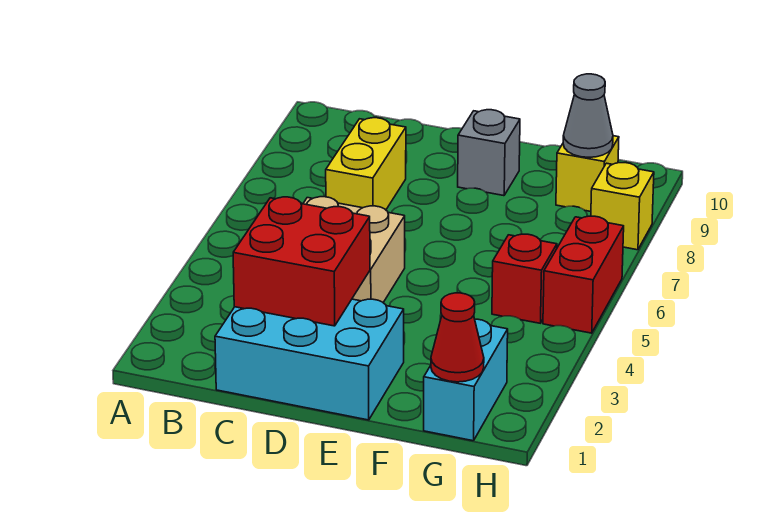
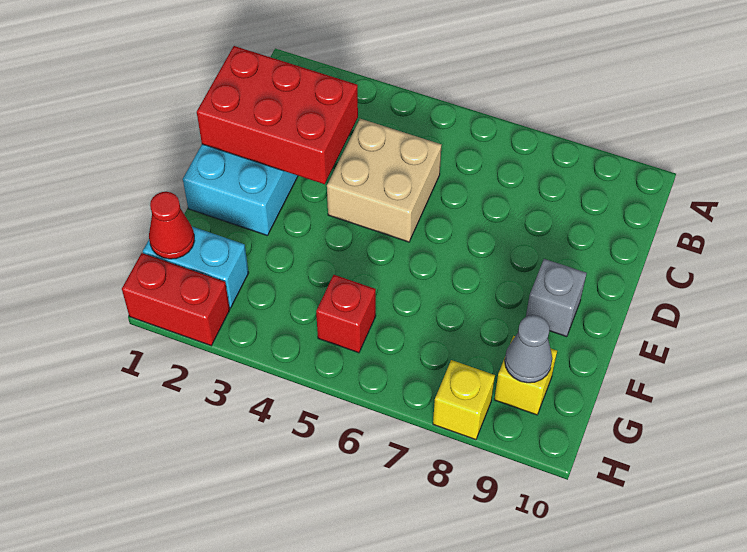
red brick C2:D3 level 2 -> red brick C1:D3 level 2
yellow brick C7:C8 level 1 -> none
red brick H5:H6 level 1 -> red brick H1:H2 level 1

